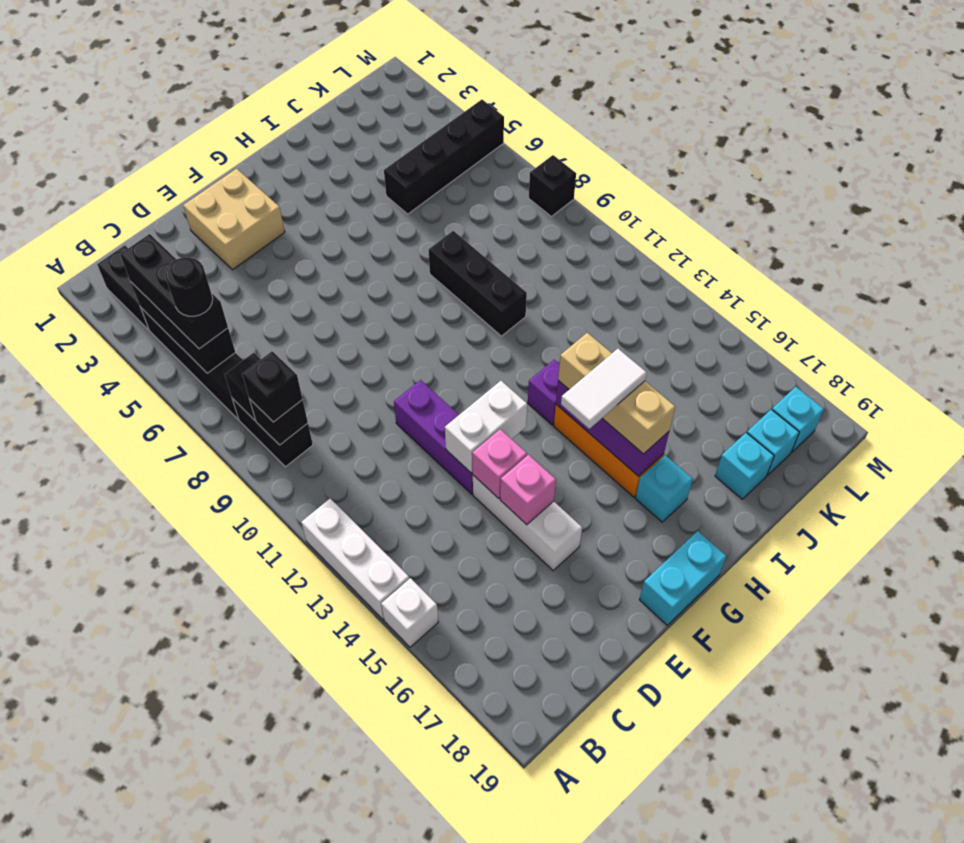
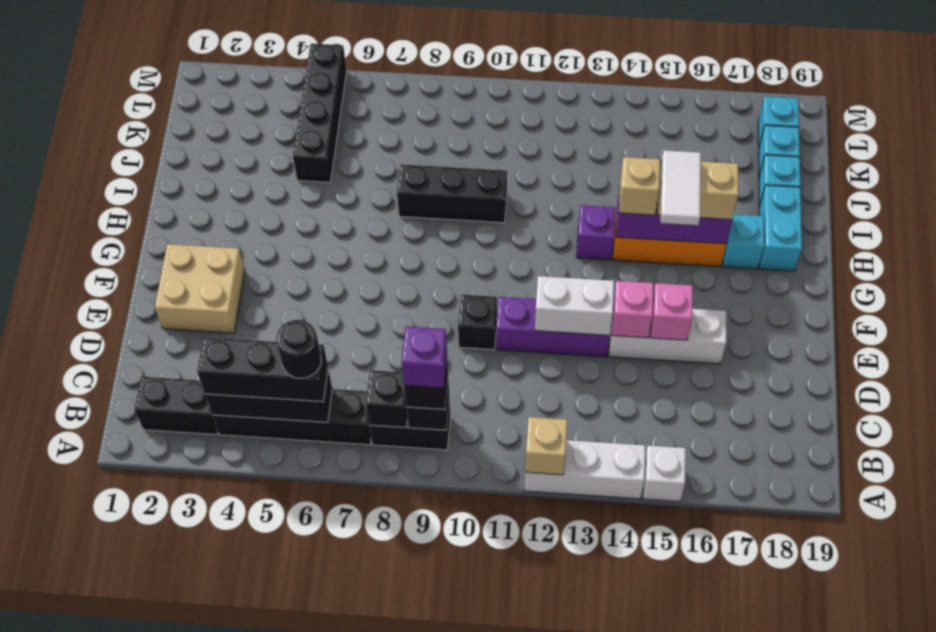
none -> tan brick A12 level 2
none -> purple brick B9 level 4
white brick E13:F13 level 2 -> white brick E12:E13 level 2
cyan brick F19:G19 level 1 -> cyan brick H18:I18 level 1
black brick M8 level 1 -> black brick E10 level 1

